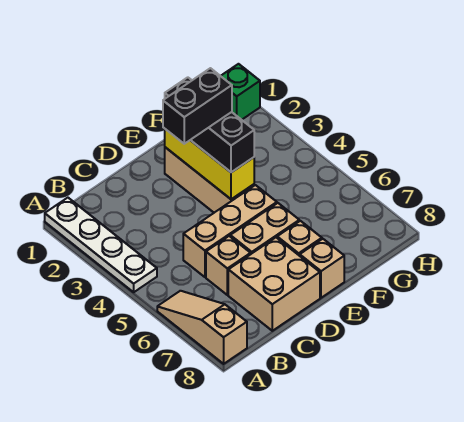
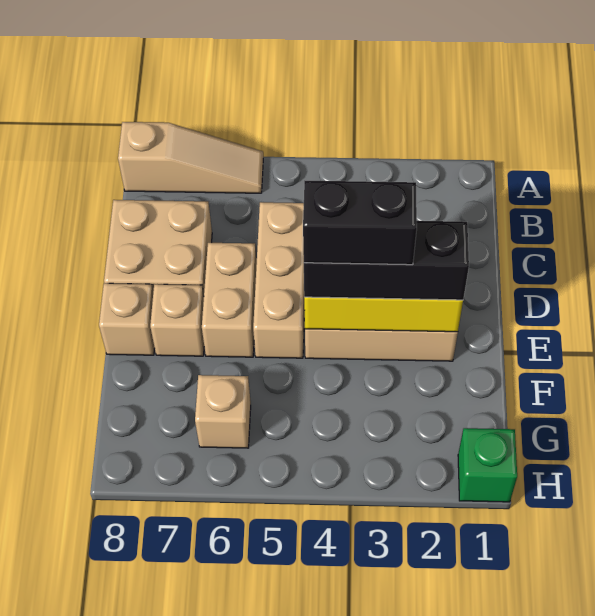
white plate A1:A4 level 1 -> none
tan brick C6 level 1 -> tan brick G6 level 1
black brick D3:E3 level 4 -> black brick E3:E4 level 4

